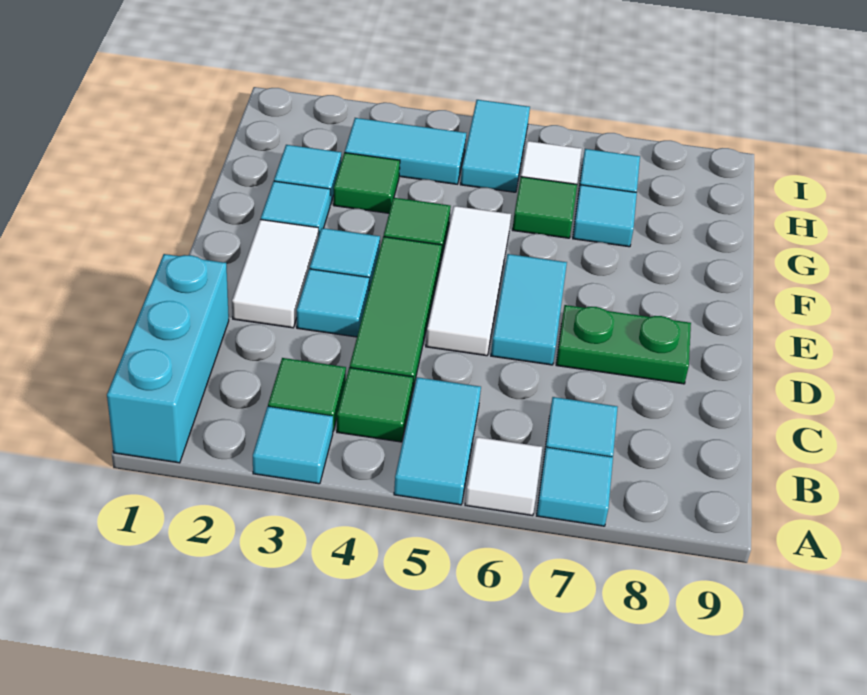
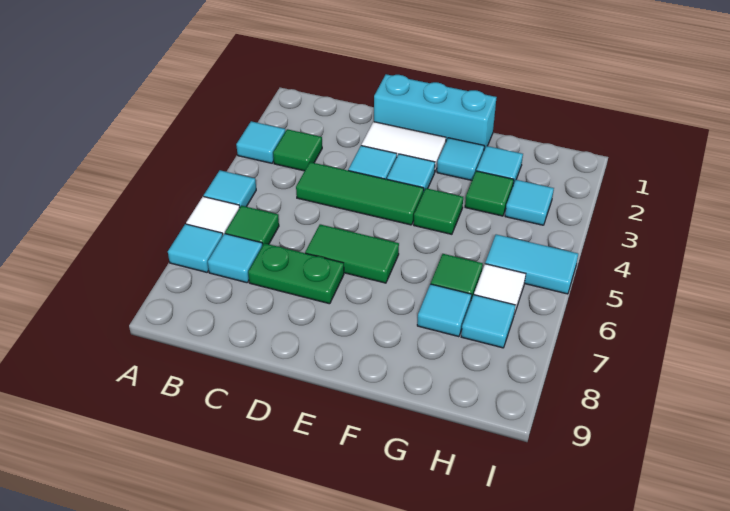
cyan brick A1:C1 level 1 -> cyan brick D1:F1 level 1
cyan tile A5:B5 level 1 -> cyan tile A5 level 1
green tile B4 level 1 -> green tile B6 level 1
white tile D5:F5 level 1 -> none
cyan tile D6:E6 level 1 -> green tile D6:E6 level 1
green plate D7:D8 level 1 -> green plate C7:D7 level 1
cyan tile H3:H4 level 1 -> cyan tile H3 level 1

